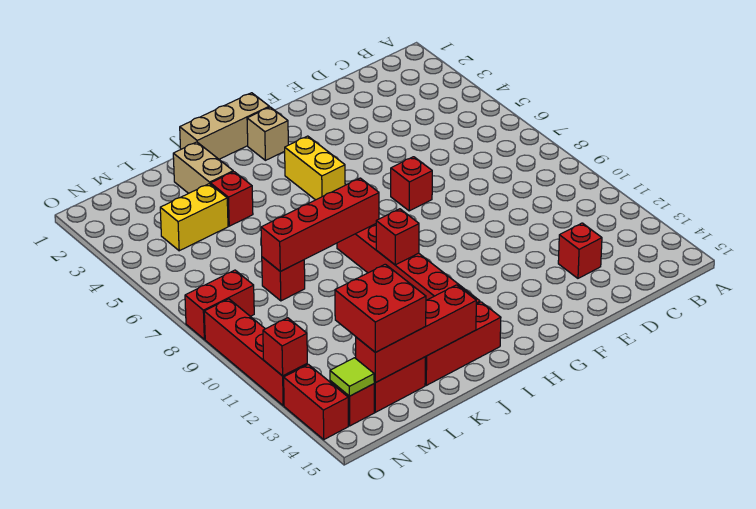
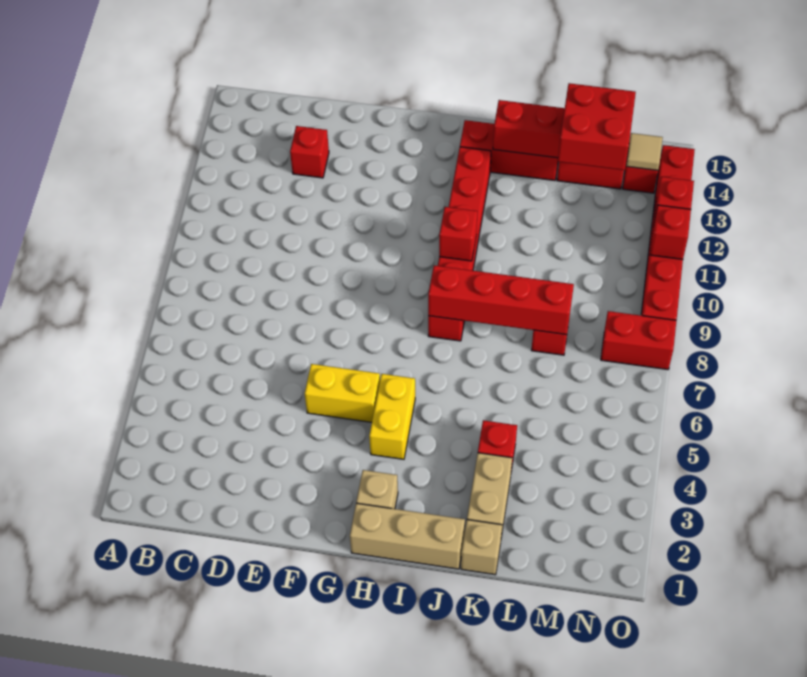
red brick F7 level 1 -> red brick O11 level 2
none -> tan brick K1 level 1
yellow brick L4:M4 level 1 -> yellow brick F5:G5 level 1
lime tile N14 level 2 -> tan tile N14 level 2

